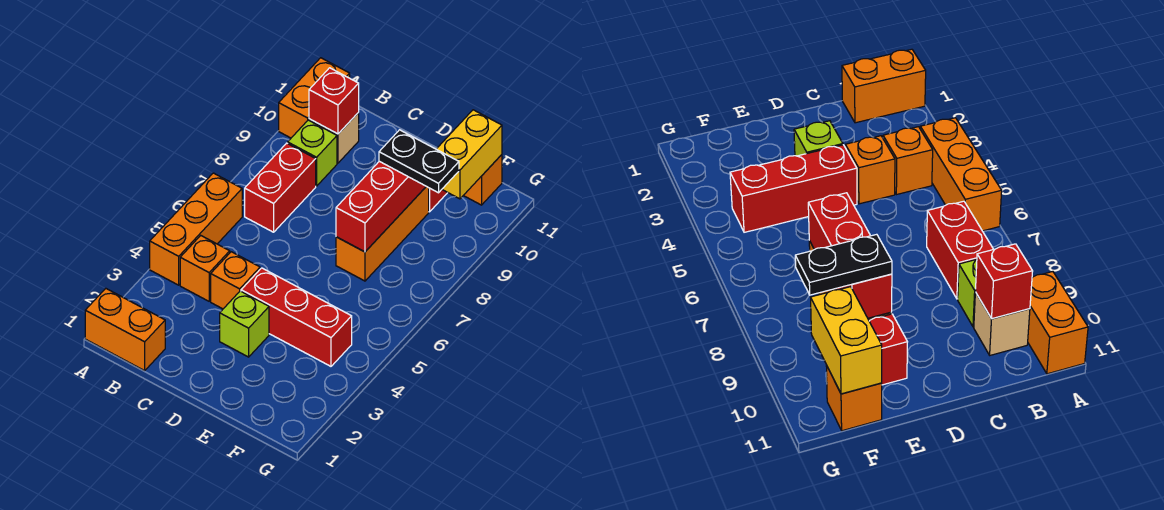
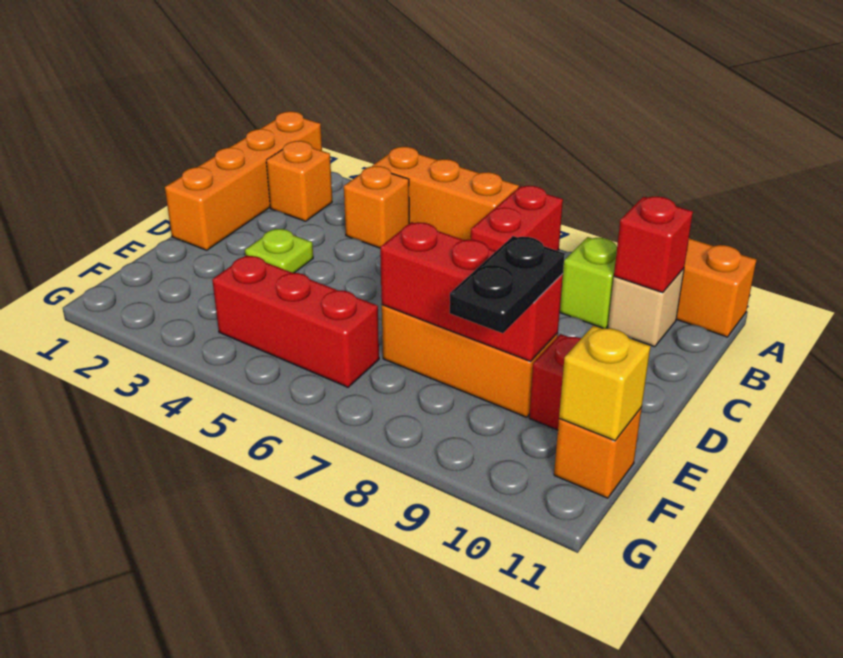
orange brick A1:B1 level 1 -> orange brick A1:D1 level 1
red brick B7:B8 level 1 -> red brick A7:B7 level 1
orange brick C4 level 1 -> orange brick B2 level 1
lime brick D3 level 1 -> lime plate D3 level 1
red brick D4:F4 level 1 -> red brick F4:F6 level 1
yellow brick F10:F11 level 2 -> yellow brick F11 level 2

